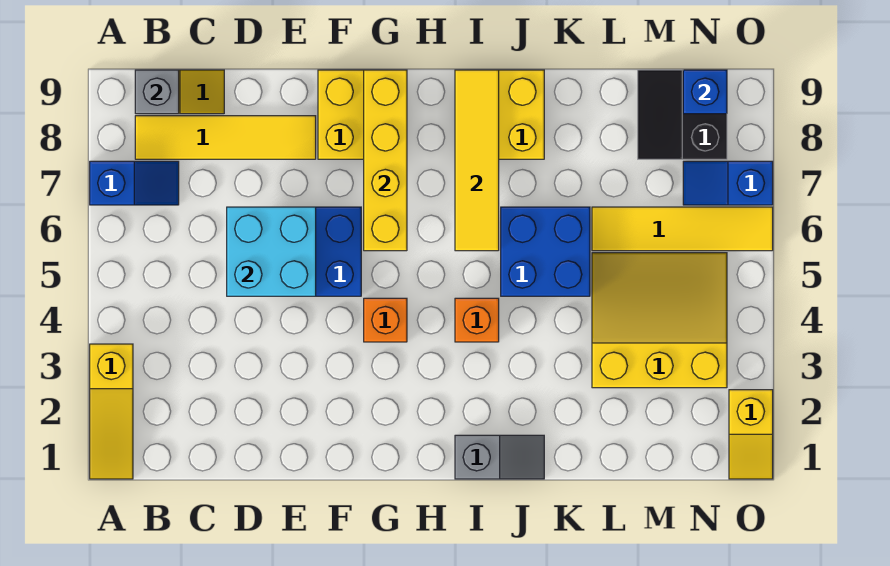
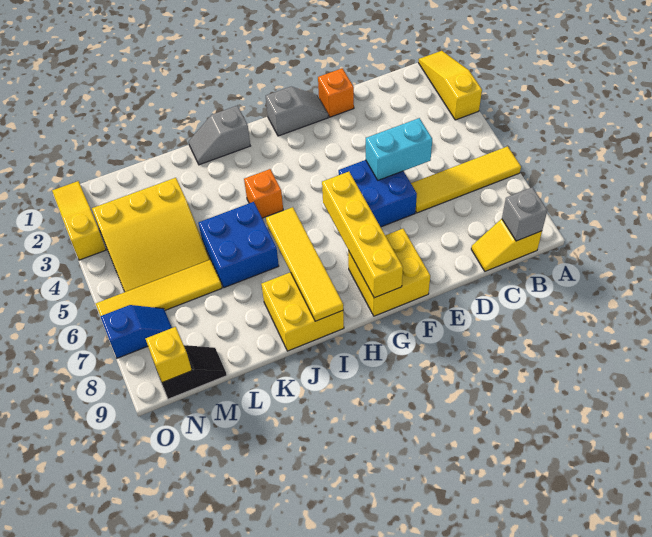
blue slope A7:B7 level 1 top A -> none
yellow tile B8:E8 level 1 -> yellow tile A6:D6 level 1
cyan brick D5:E6 level 2 -> cyan brick D5:E5 level 2
none -> grey slope F1:G1 level 1 top G
orange brick G4 level 1 -> orange brick E1 level 1
black slope M8:N9 level 1 top N -> black slope M9:N9 level 1 top N
blue brick N9 level 2 -> yellow brick N9 level 2
yellow slope O1:O2 level 1 top 2 -> yellow slope O1:O3 level 1 top 3

